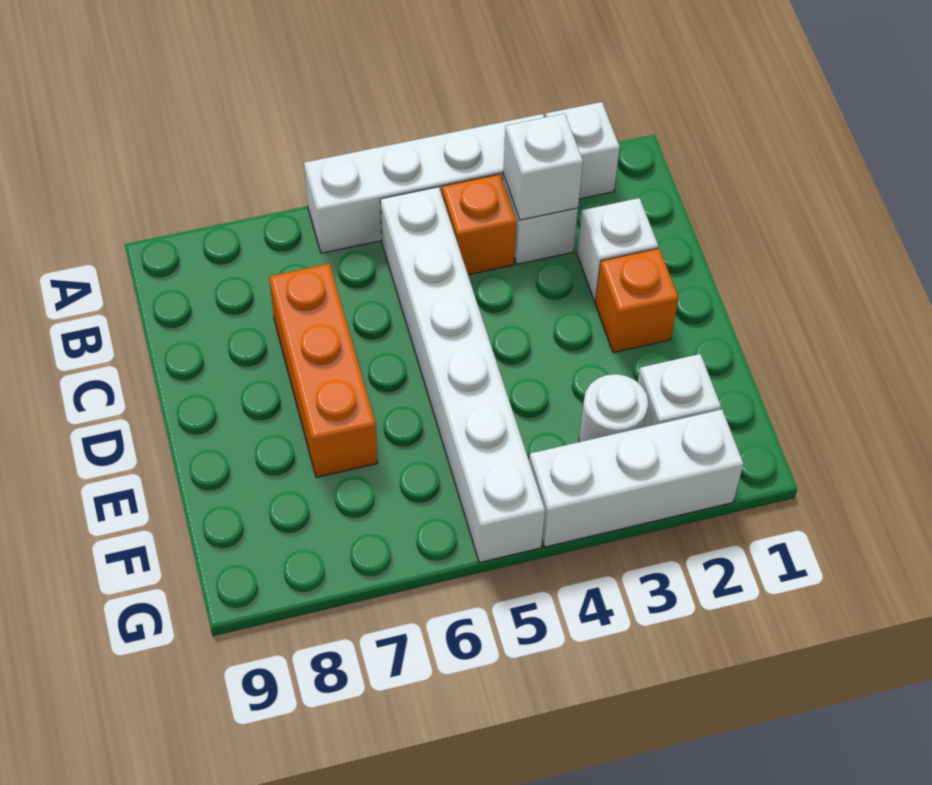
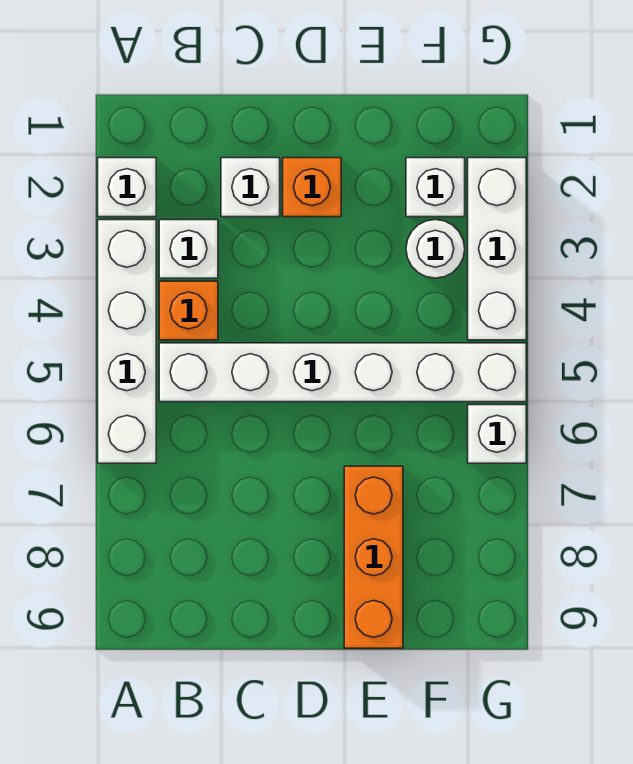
white brick B3 level 2 -> white brick G6 level 1
orange brick C7:E7 level 1 -> orange brick E7:E9 level 1

